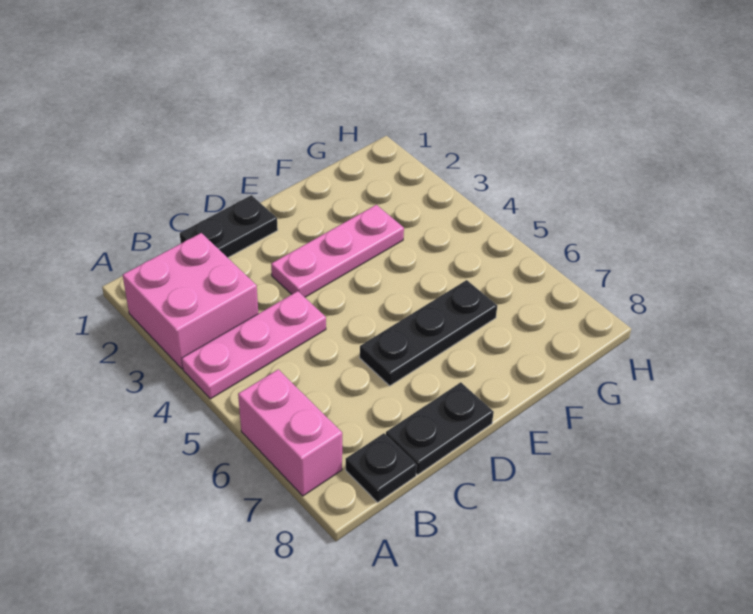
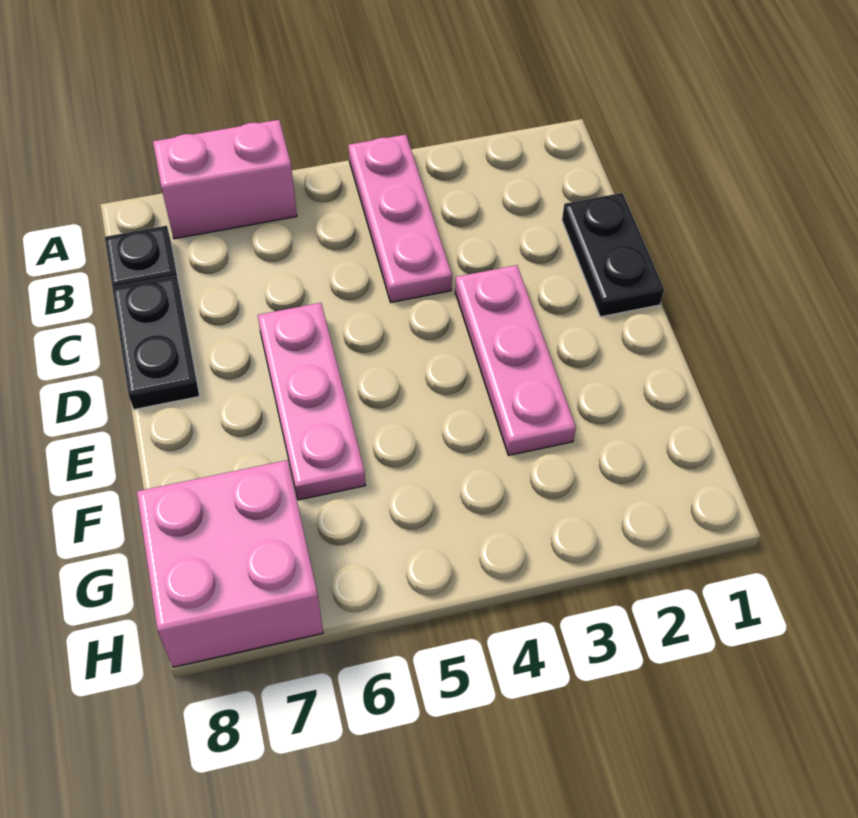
pink brick A2:B3 level 1 -> pink brick G7:H8 level 1
black plate D6:F6 level 1 -> pink plate D6:F6 level 1

